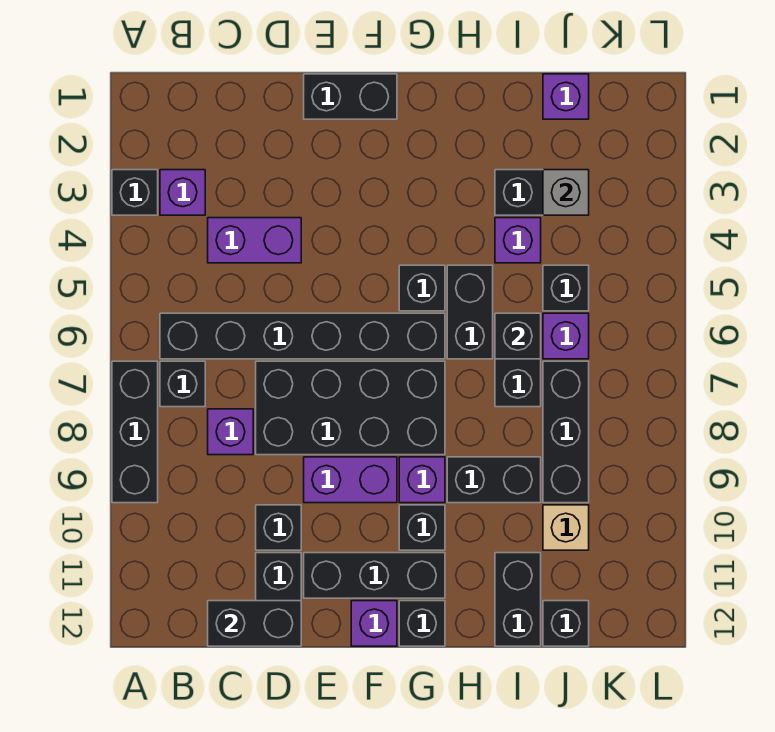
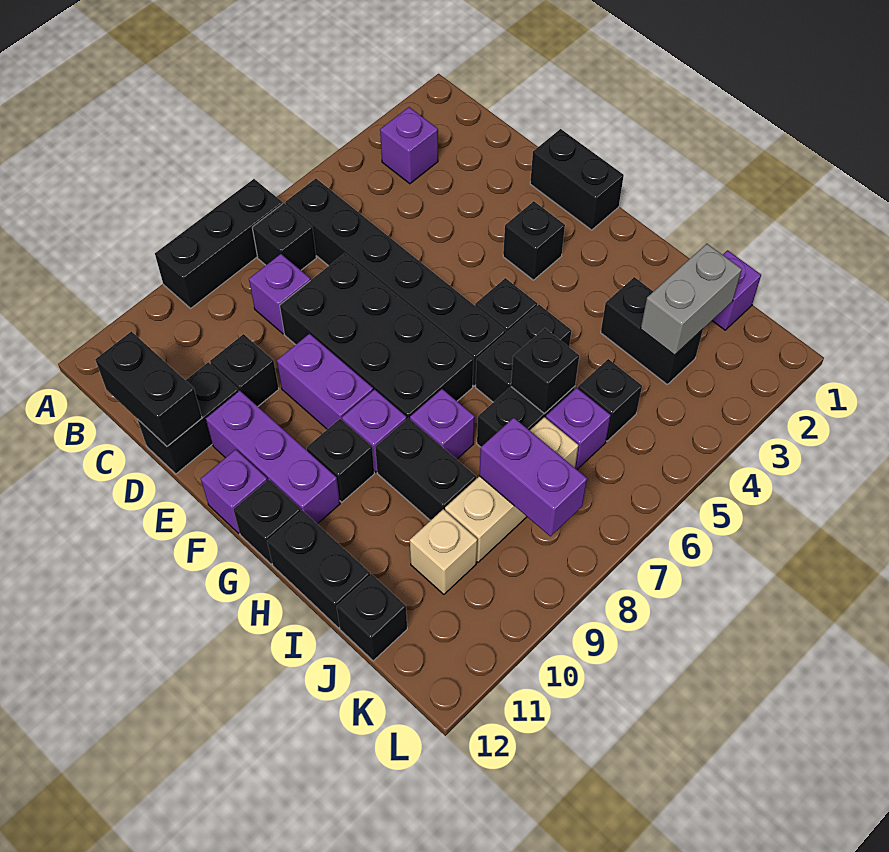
black brick A3 level 1 -> black brick F3 level 1
purple brick C4:D4 level 1 -> purple brick J8:K8 level 2
black brick E11:G11 level 1 -> purple brick E11:G11 level 1
purple brick I4 level 1 -> purple brick H8 level 1
black brick I11:I12 level 1 -> black brick H12:I12 level 1
grey brick J3 level 2 -> grey brick J2:J3 level 2
black brick J7:J9 level 1 -> tan brick J7:J9 level 1

